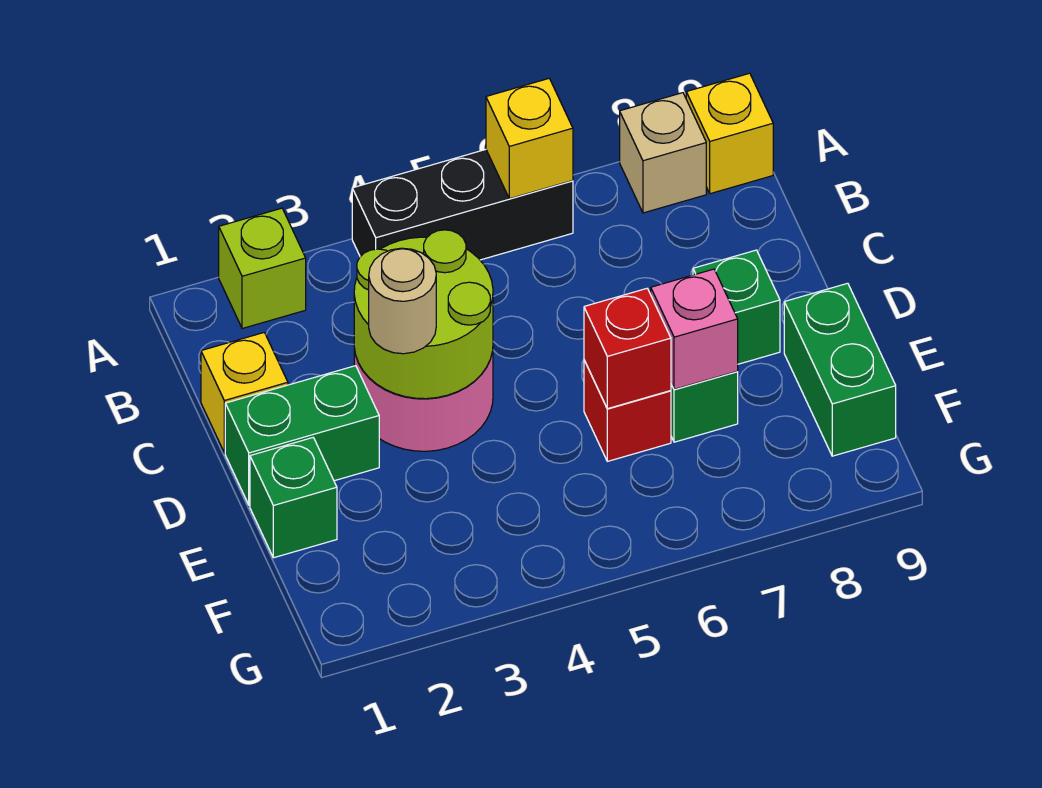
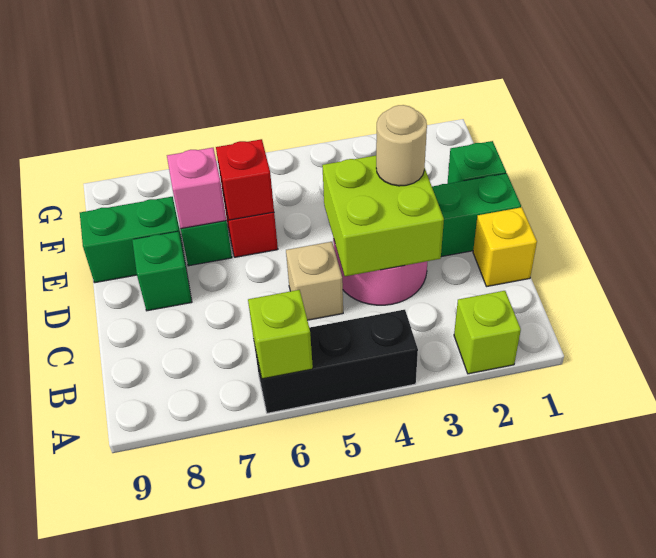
yellow brick A6 level 2 -> lime brick A6 level 2
tan brick A8 level 1 -> tan brick C5 level 1
yellow brick A9 level 1 -> none
lime round brick C3:D4 level 2 -> lime brick C3:D4 level 2
green brick E9:F9 level 1 -> green brick E8:E9 level 1

